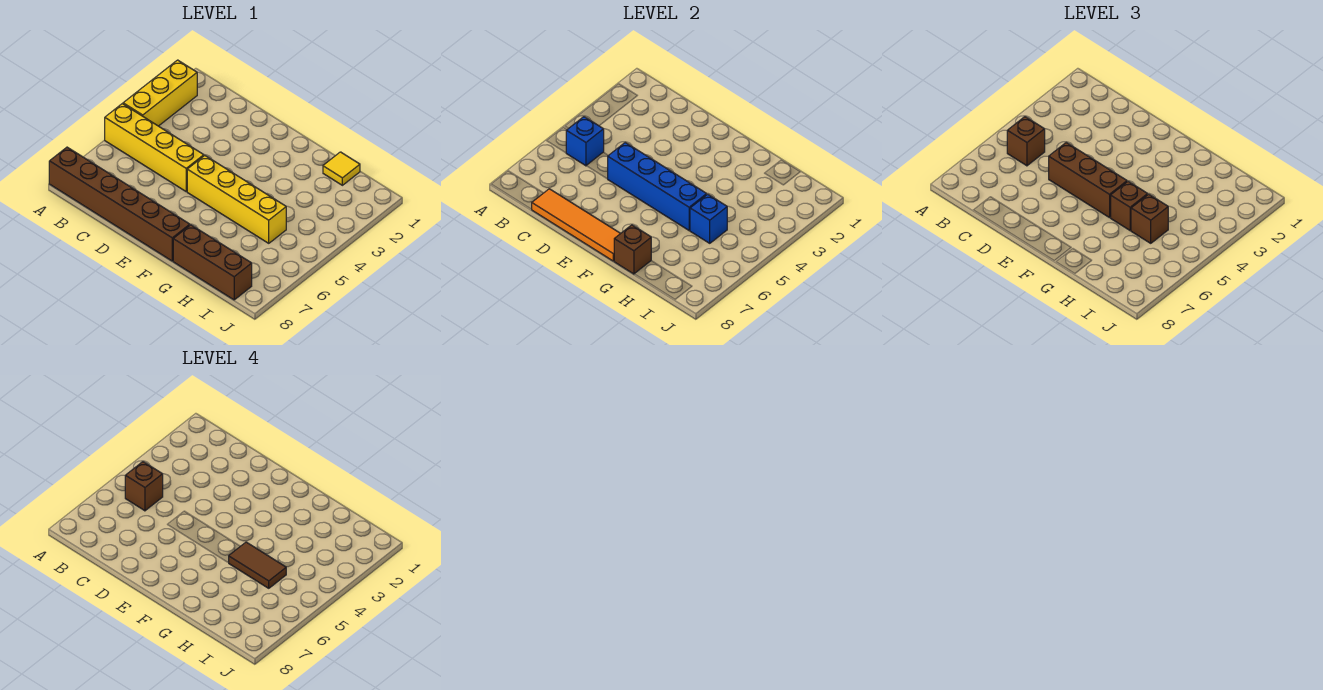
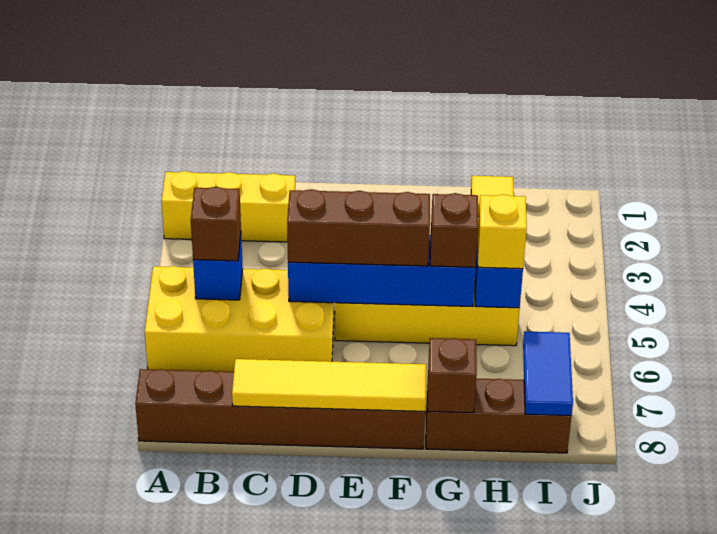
yellow brick A2:A4 level 1 -> yellow brick A2:C2 level 1
yellow brick A5:D5 level 1 -> yellow brick A5:D6 level 1
brown brick B5 level 4 -> none
orange tile C8:F8 level 2 -> yellow tile C8:F8 level 2
brown tile G5:H5 level 4 -> none
brown brick H5 level 3 -> yellow brick H5 level 3
none -> blue tile I7:I8 level 2

